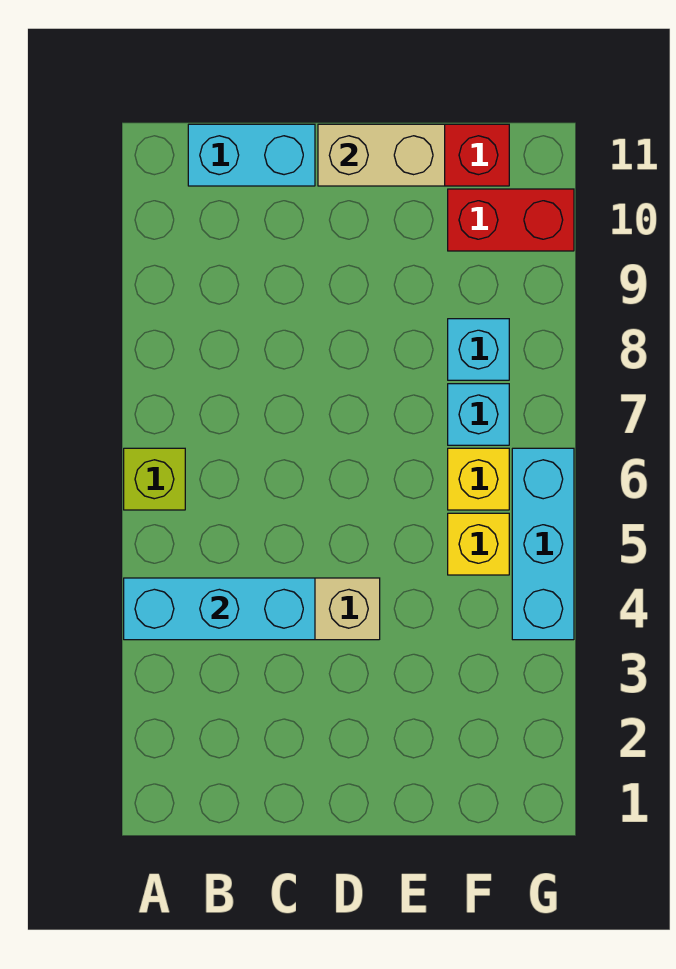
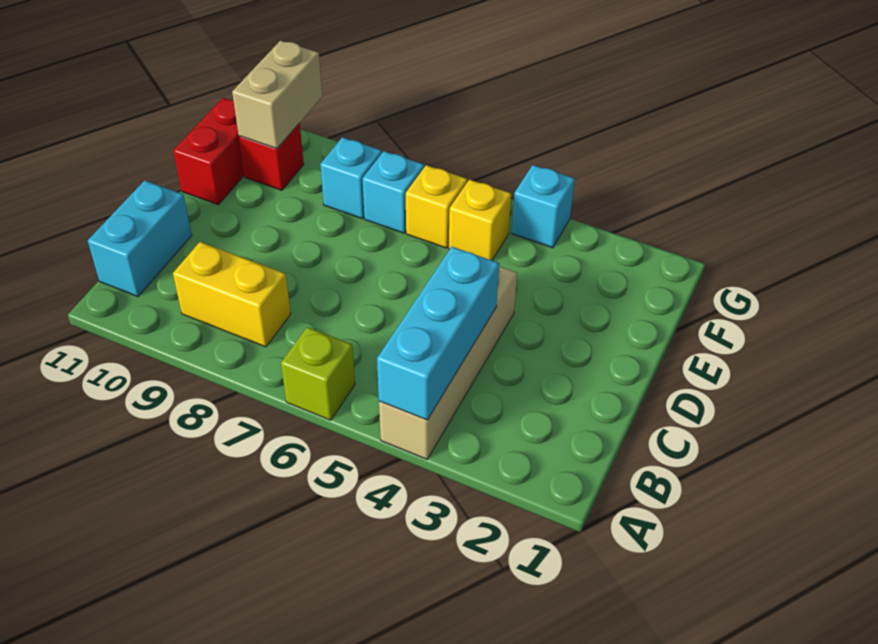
none -> yellow brick B8:B9 level 1
tan brick D11:E11 level 2 -> tan brick F10:G10 level 2
red brick F10:G10 level 1 -> red brick F10 level 1
cyan brick G4:G6 level 1 -> cyan brick G4 level 1

